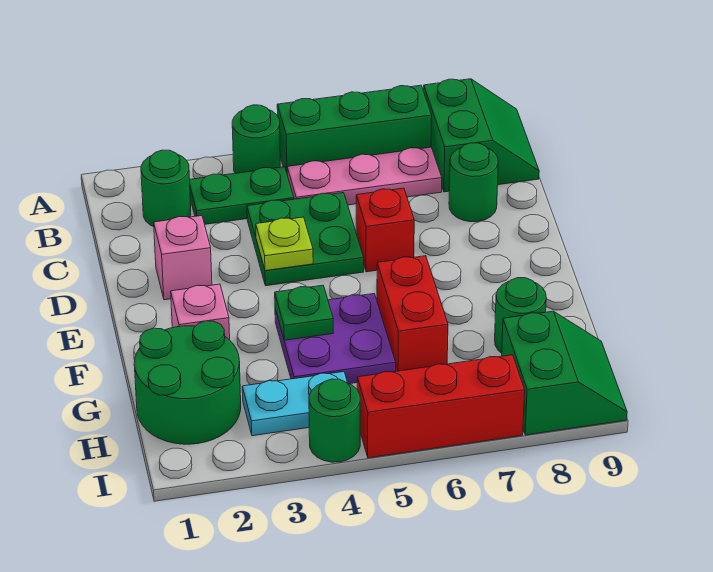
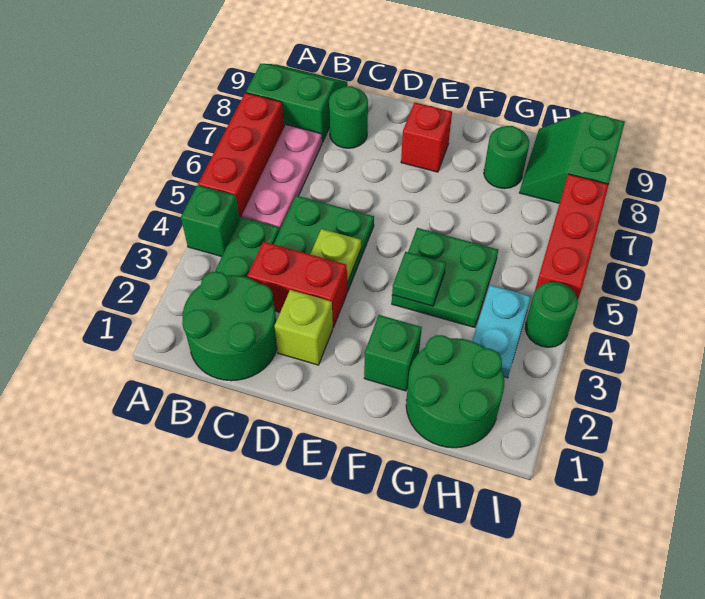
green round brick A4 level 1 -> green brick A4 level 1
green brick A5:A7 level 1 -> red brick A5:A7 level 1
green round brick B2 level 1 -> green round brick B1:C2 level 1
pink brick D2 level 1 -> lime brick D2 level 1
red brick D6 level 1 -> red brick E8 level 1
pink brick F2 level 1 -> green brick F2 level 1
purple plate F4:G5 level 1 -> green plate F4:G5 level 1
red brick F6:G6 level 1 -> red brick C3:D3 level 1
green slope H8:I9 level 1 top 8 -> green slope H8:I9 level 1 top I

